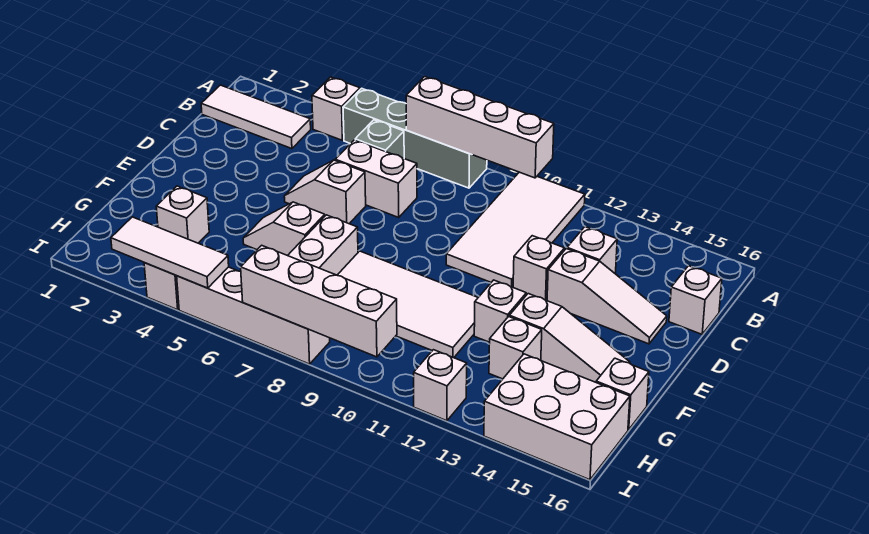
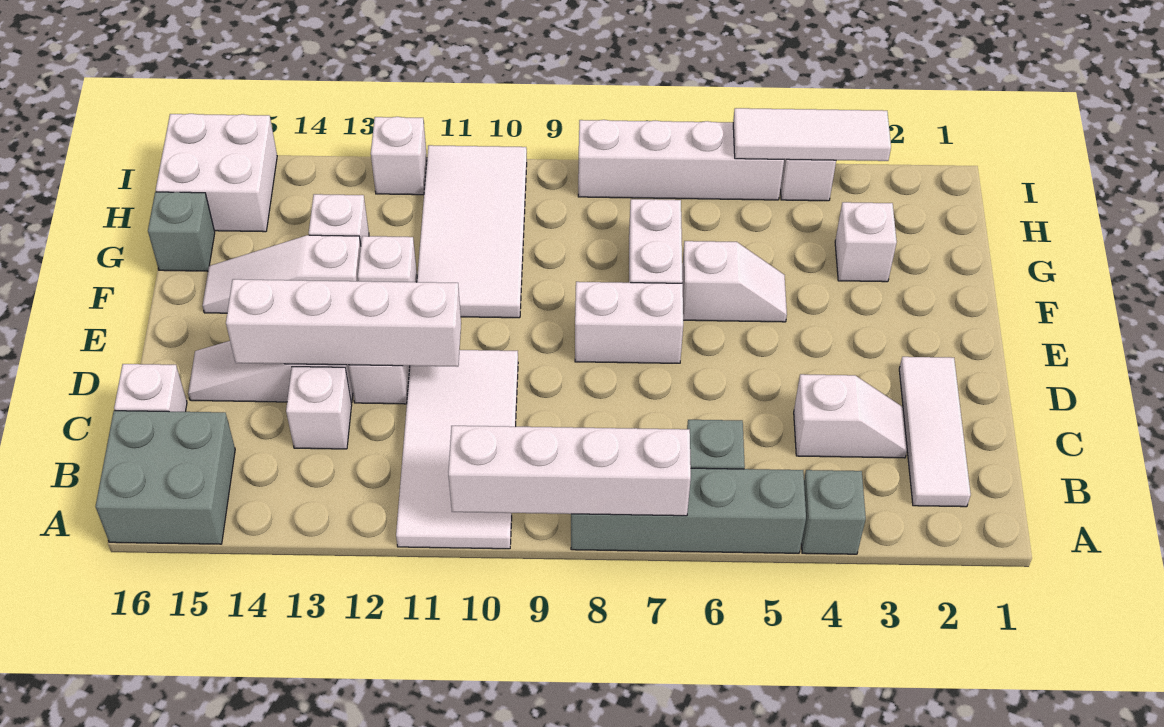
white brick A4 level 1 -> grey brick A4 level 1
none -> grey brick A15:B16 level 1
white tile B1:B3 level 1 -> white tile B2:D2 level 1
white brick C6:C7 level 1 -> white brick E7:E8 level 1
white slope D5:D6 level 1 top 6 -> white slope C3:C4 level 1 top 4
white tile F8:G11 level 1 -> white tile F10:I11 level 1
white brick G16 level 1 -> grey brick G16 level 1
white brick H14:I16 level 1 -> white brick H15:I16 level 1
white brick I7:I10 level 2 -> white brick D11:D14 level 2

